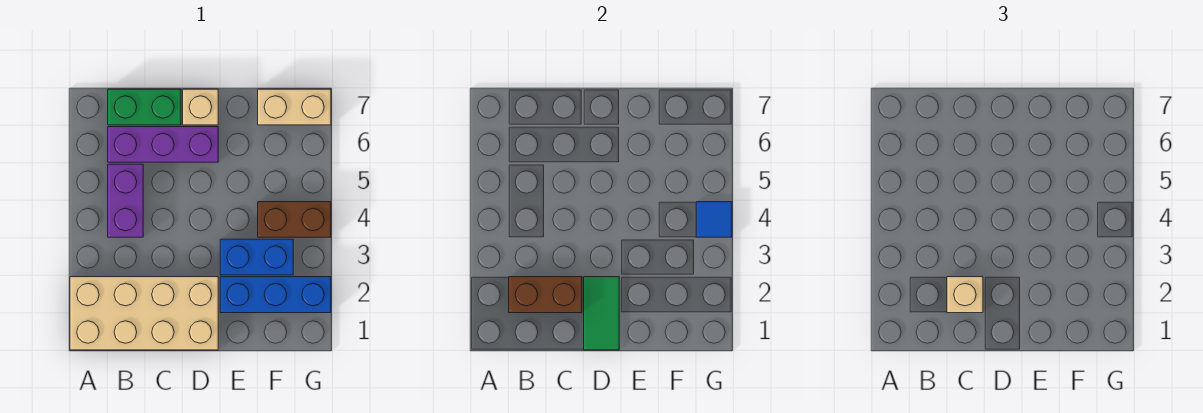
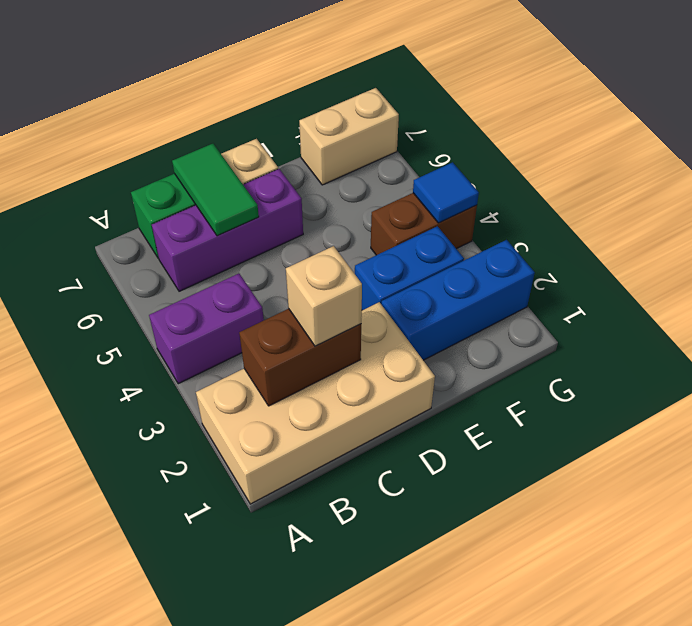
purple brick B4:B5 level 1 -> purple brick A4:B4 level 1
green tile D1:D2 level 2 -> green tile C6:C7 level 2

